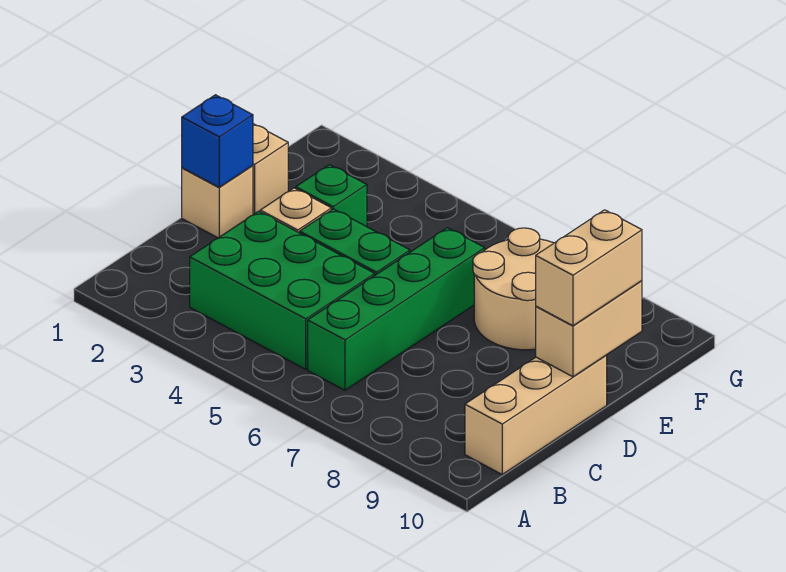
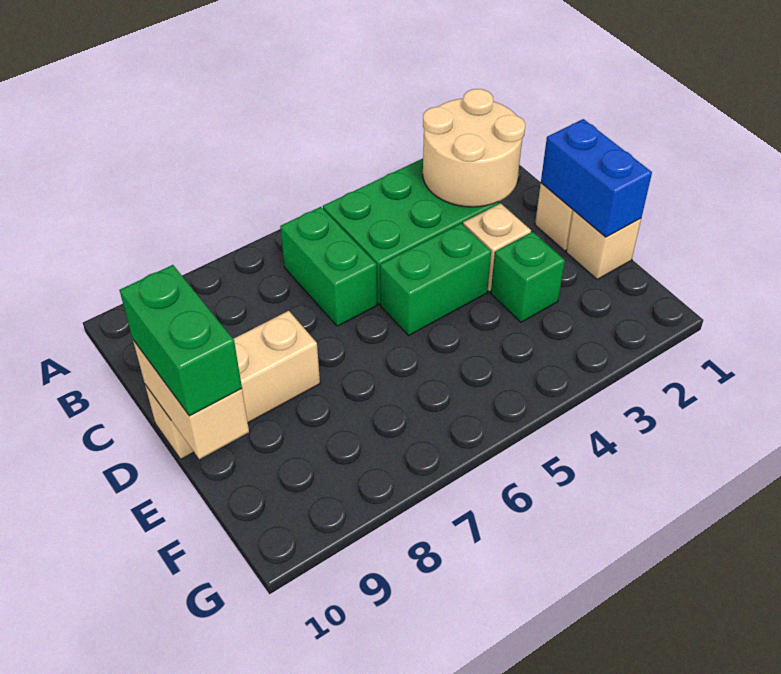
green brick B6:E6 level 1 -> green brick B6:C6 level 1
tan brick B10:D10 level 1 -> tan brick D8:D10 level 1
blue brick D1 level 2 -> blue brick D1:E1 level 2
tan brick D10:E10 level 3 -> green brick D10:E10 level 3
tan round brick E7:F8 level 1 -> tan round brick B2:C3 level 2

